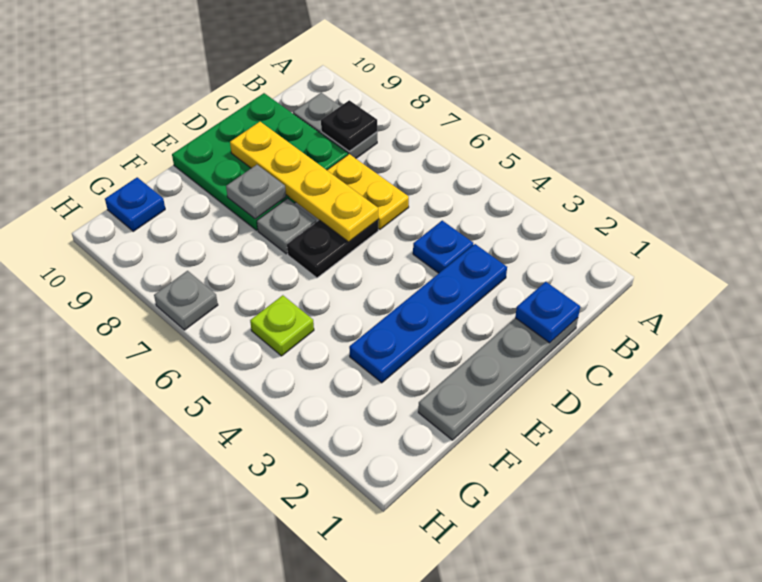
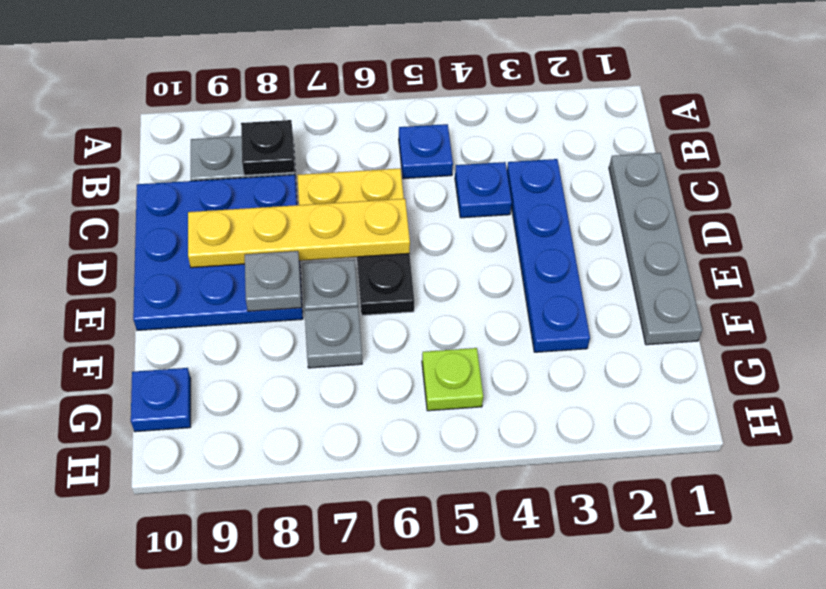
blue plate C1 level 2 -> blue plate B5 level 1
green plate C8:E10 level 1 -> blue plate C8:E10 level 1
grey plate H7 level 1 -> grey plate F7 level 1

